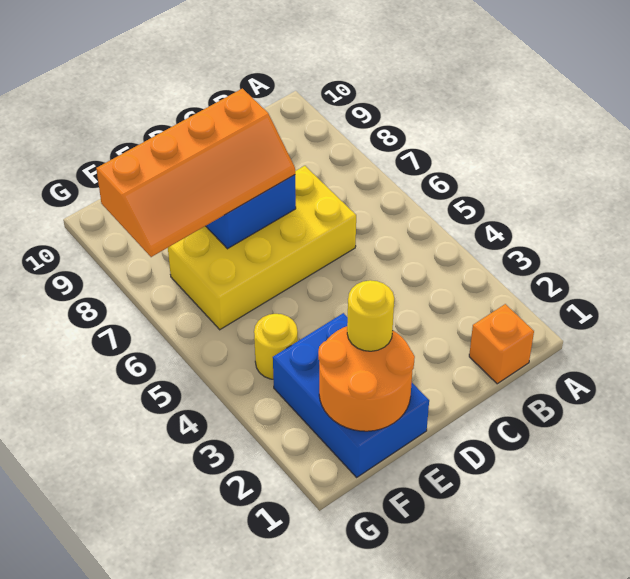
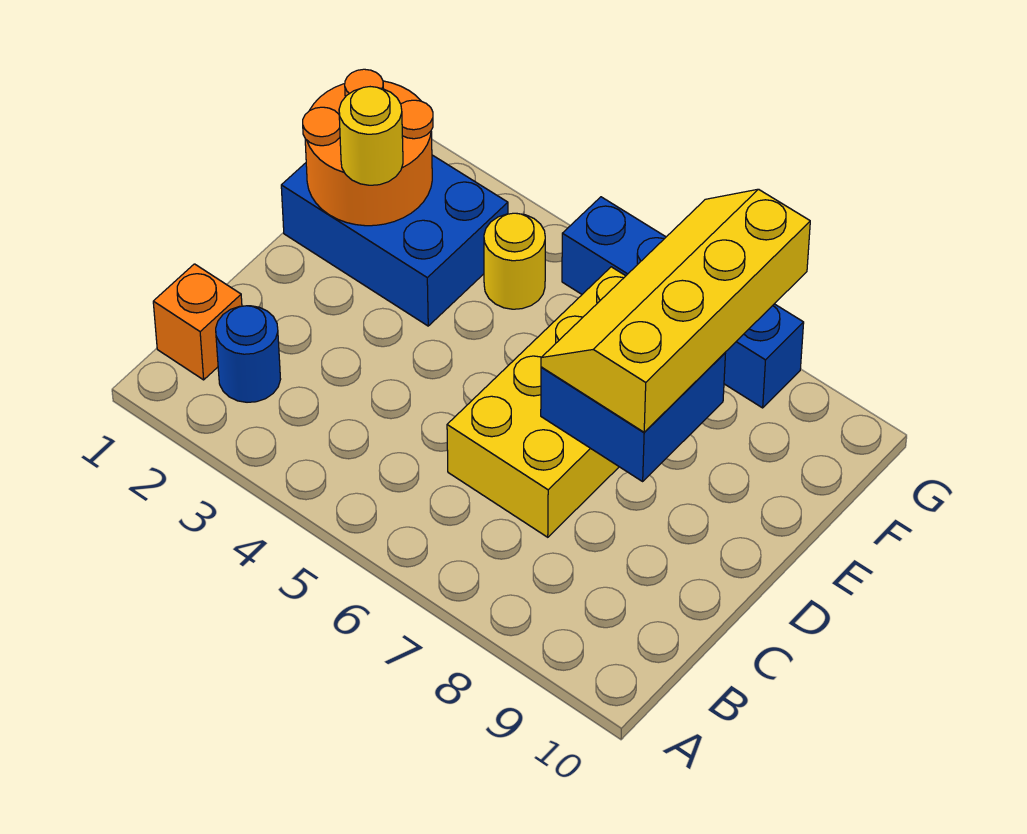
none -> blue round brick B2 level 1
orange slope D7:G8 level 3 top 8 -> yellow slope D7:G8 level 3 top 8
none -> blue brick G5:G8 level 1

